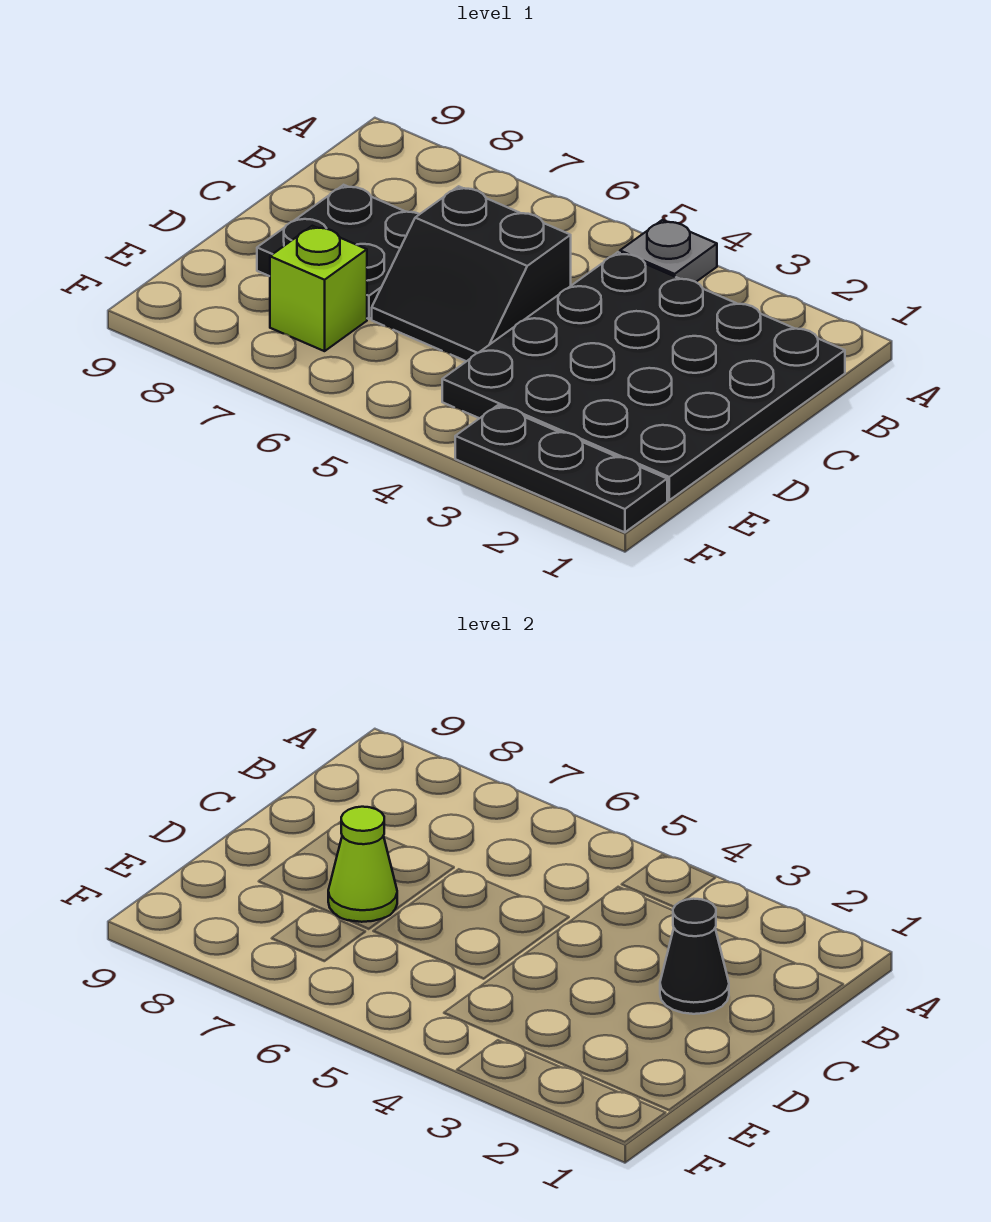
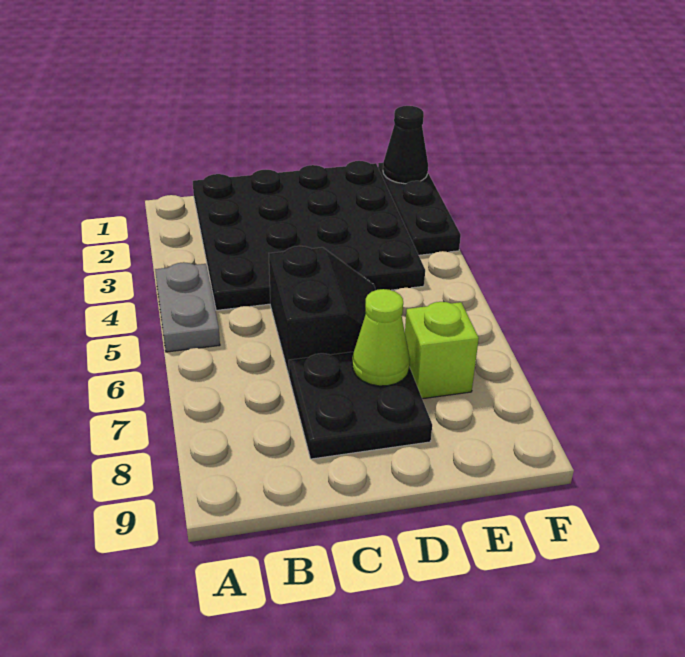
grey plate A4 level 1 -> grey plate A4:A5 level 1
black cone C2 level 2 -> black cone F1 level 2

